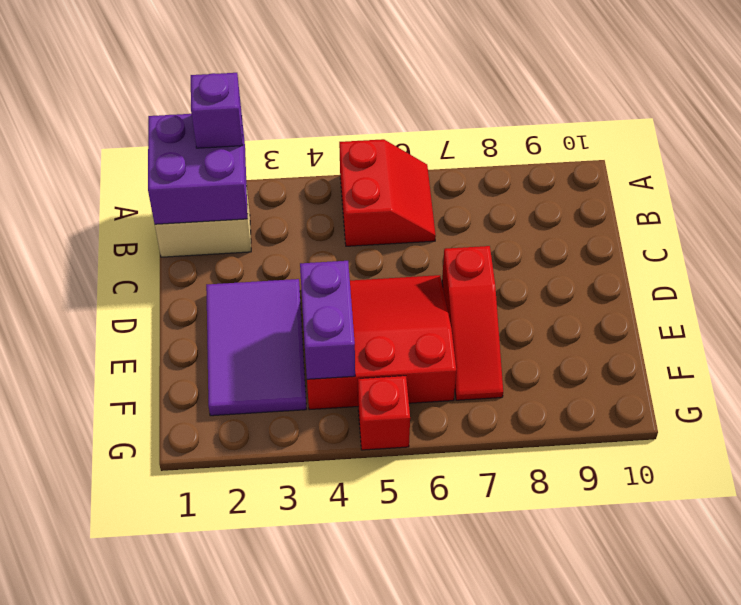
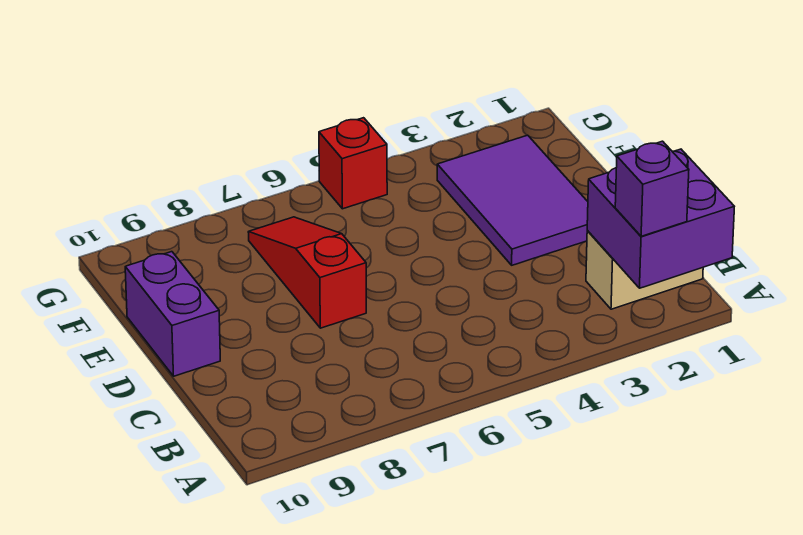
red slope A5:B6 level 1 top 5 -> none
red slope D4:F6 level 1 top F -> none
purple brick E4:F4 level 2 -> purple brick D10:E10 level 1

